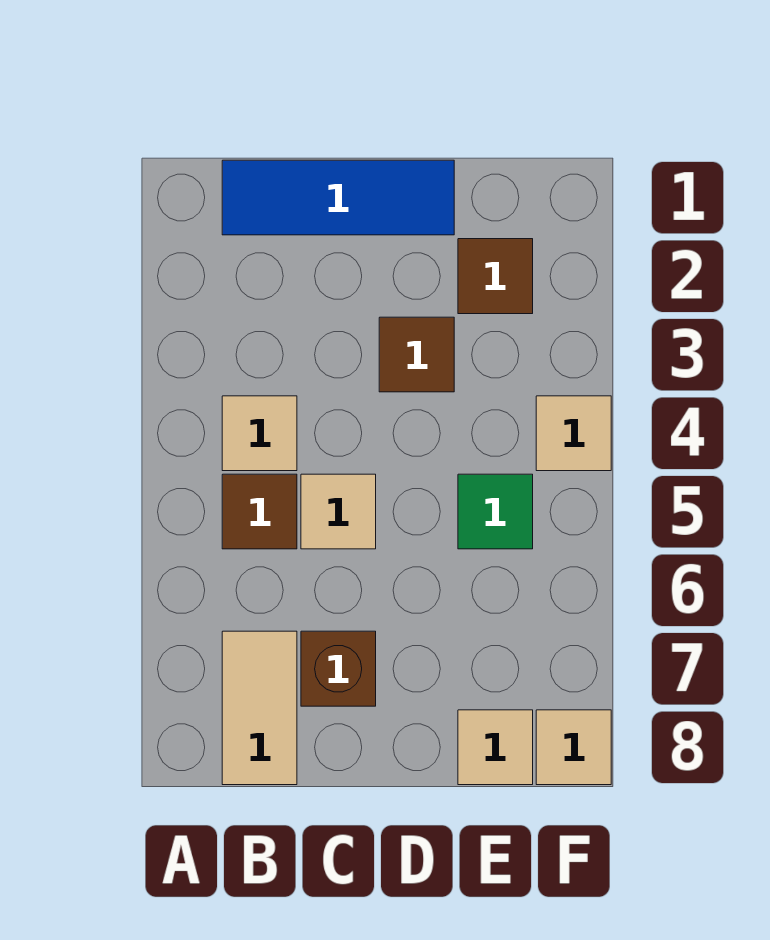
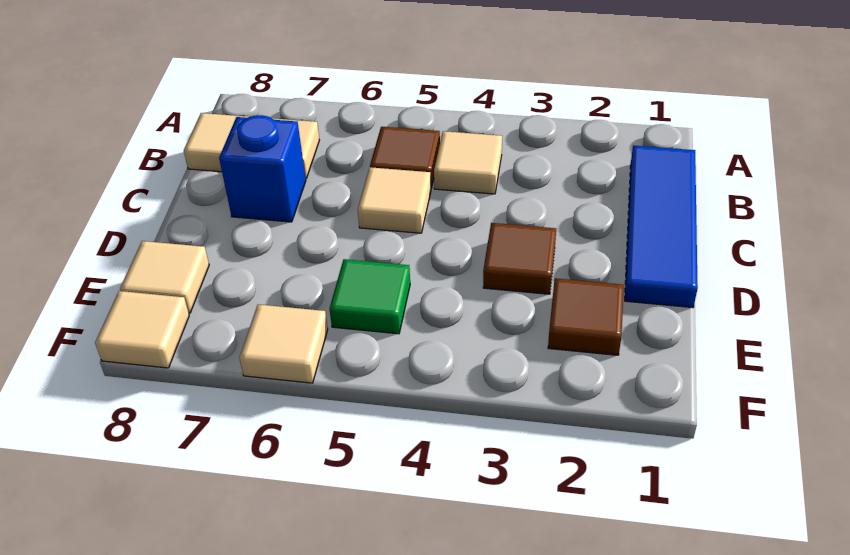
brown brick C7 level 1 -> blue brick C7 level 1
tan tile F4 level 1 -> tan tile F6 level 1

